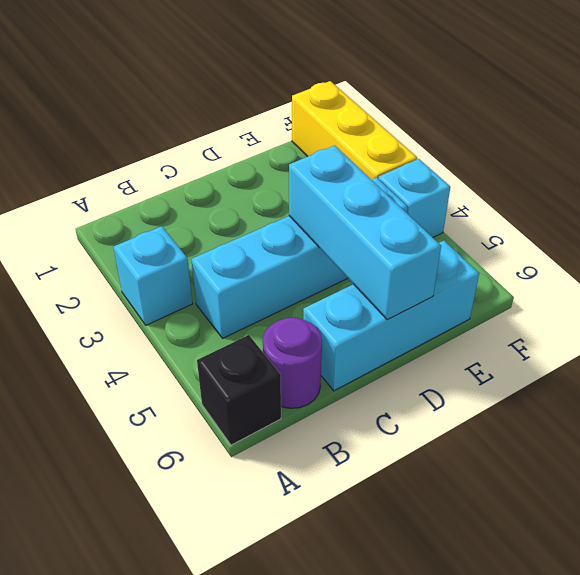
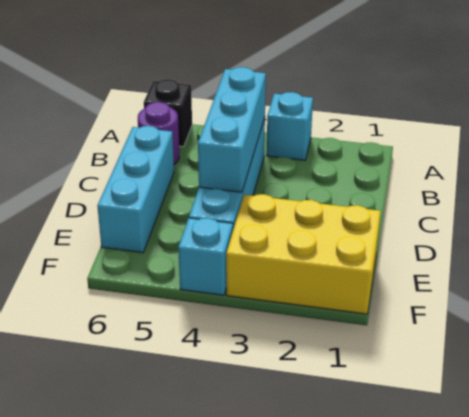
cyan brick D4:D6 level 2 -> cyan brick B4:D4 level 2
yellow brick F1:F3 level 1 -> yellow brick E1:F3 level 1

